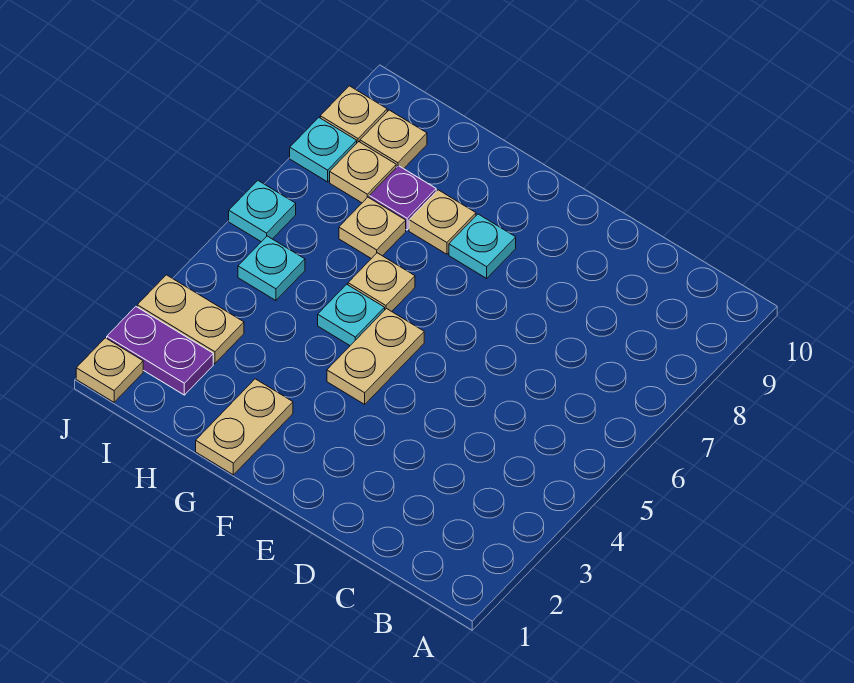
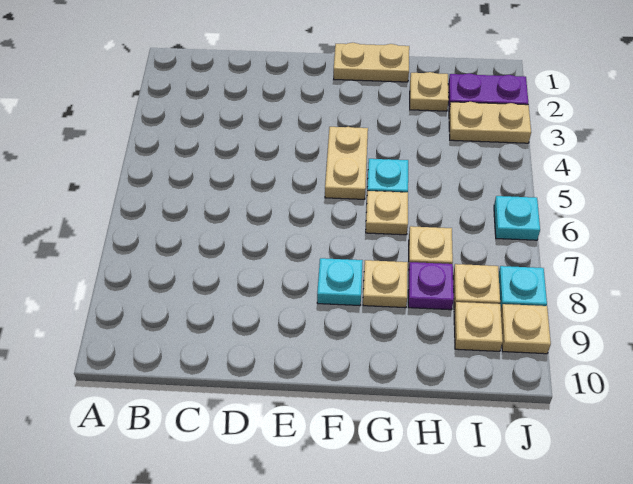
tan plate G1:G2 level 1 -> tan plate F1:G1 level 1
cyan plate I5 level 1 -> none
tan plate J1 level 1 -> tan plate H2 level 1

